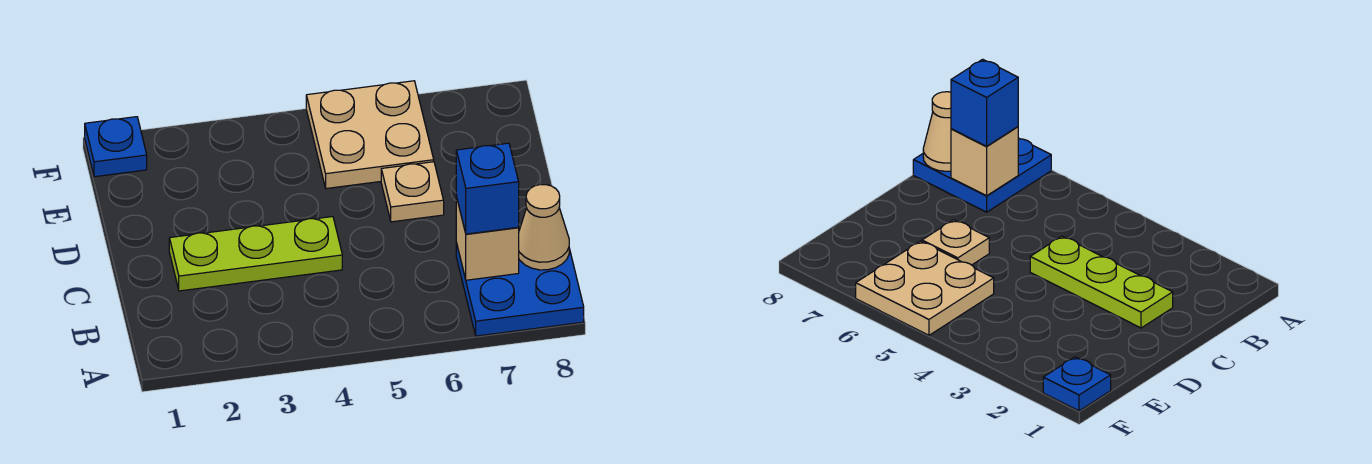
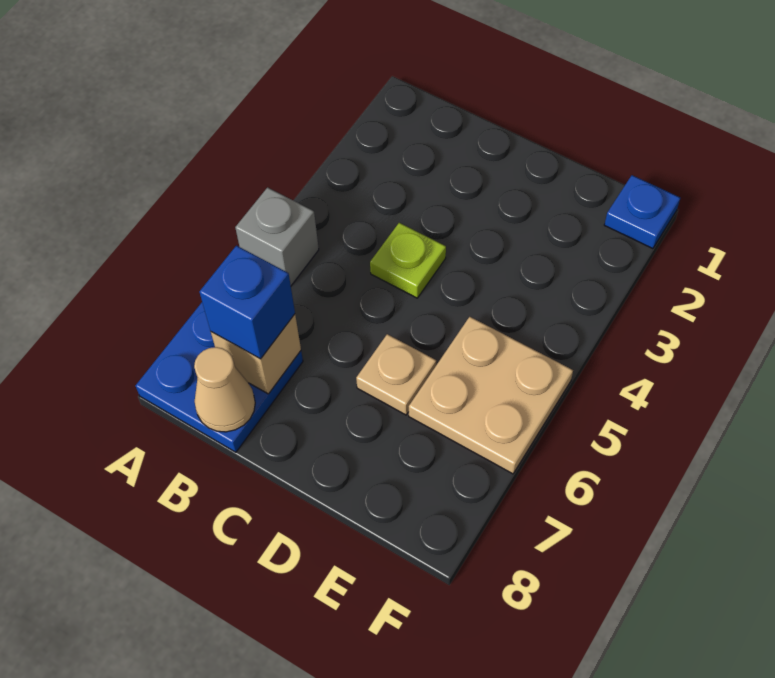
none -> grey brick A5 level 1
lime plate C2:C4 level 1 -> lime plate C4 level 1

